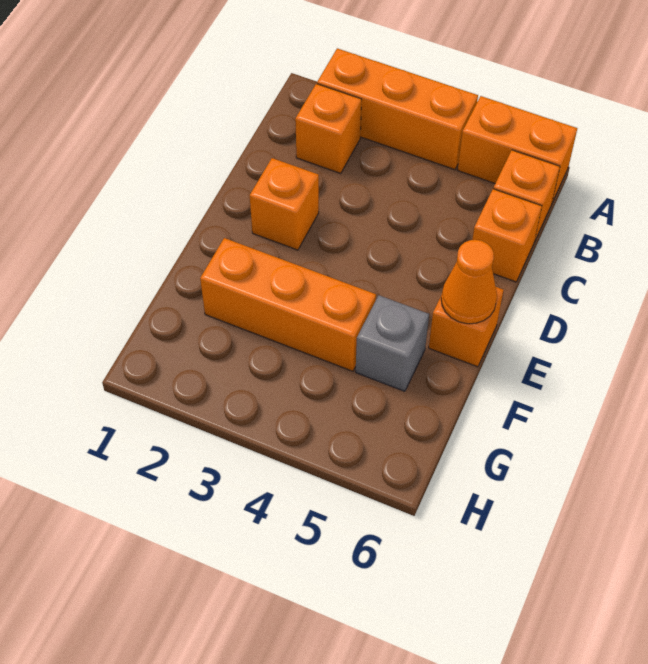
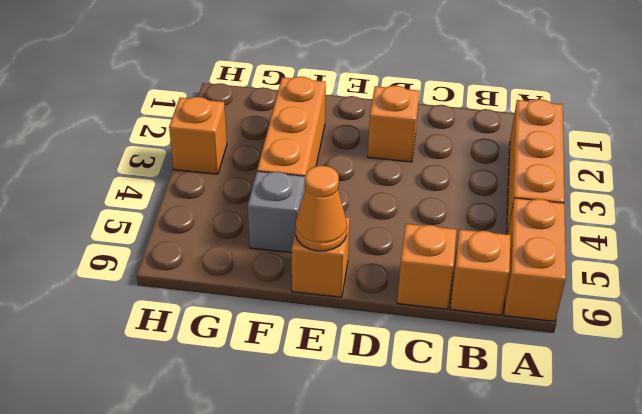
orange brick B2 level 1 -> orange brick H3 level 1

